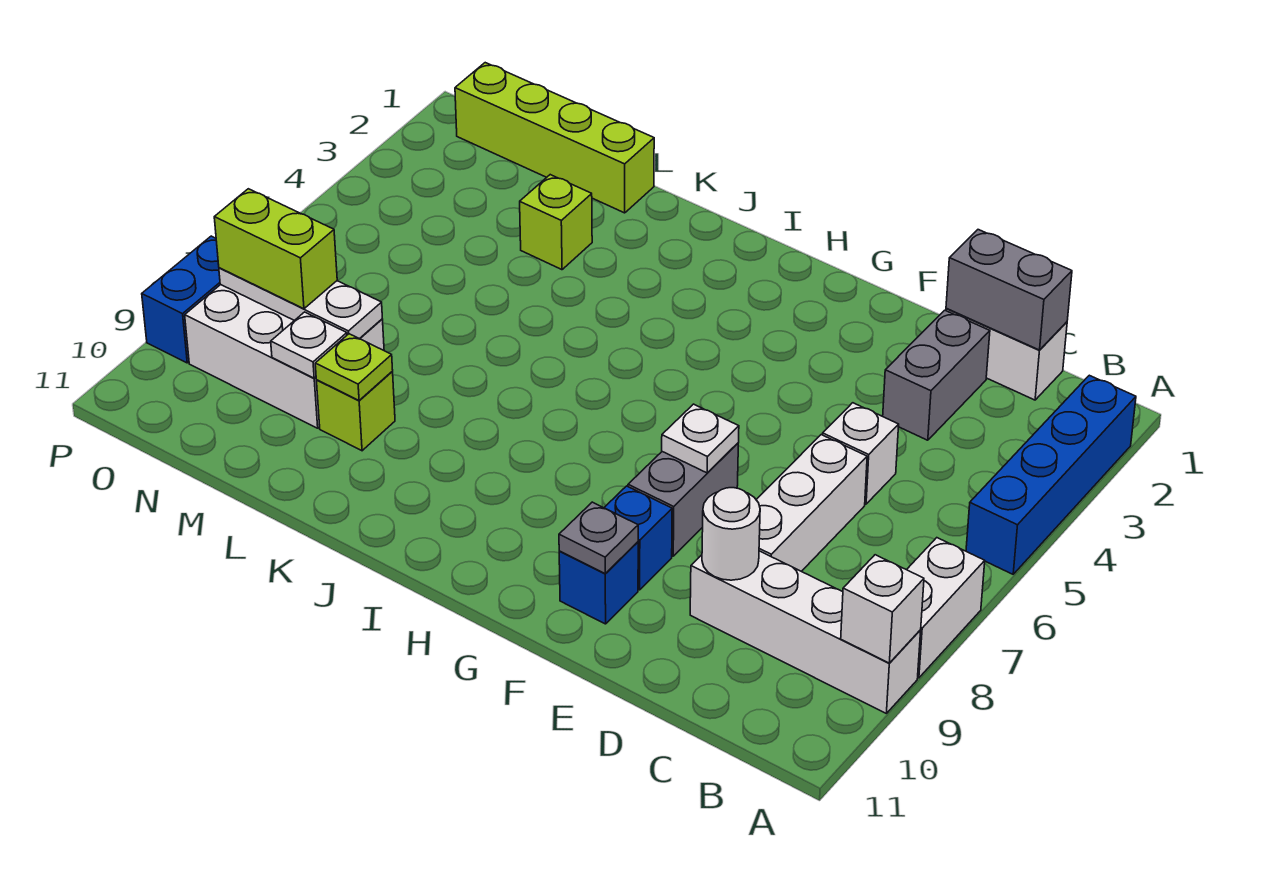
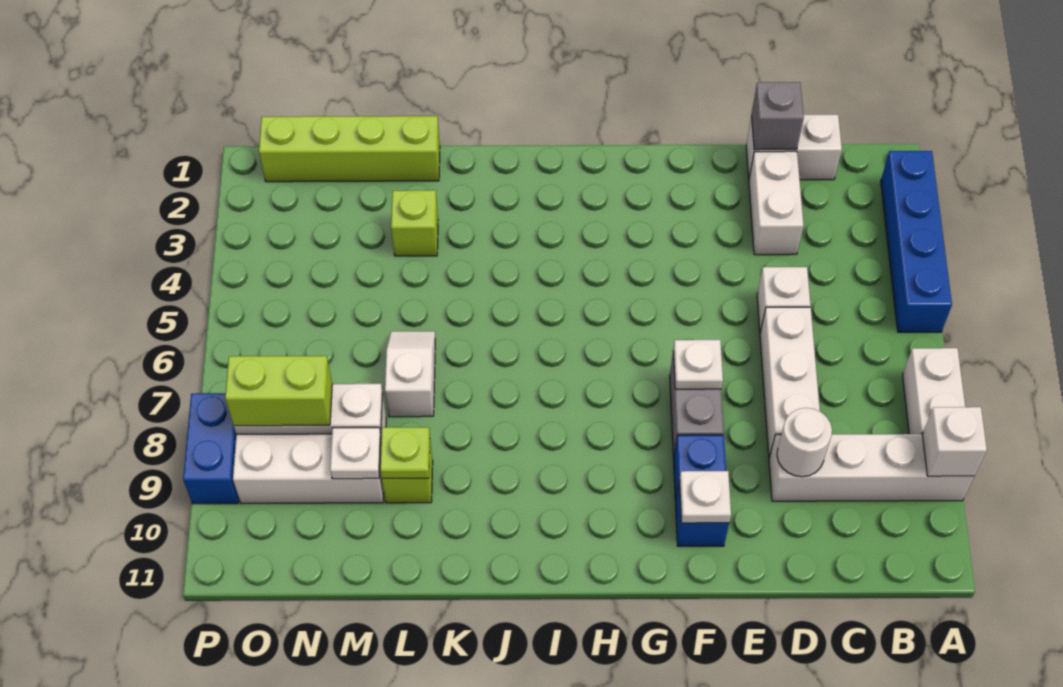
grey brick C1:D1 level 2 -> grey brick D1 level 2
grey brick D2:D3 level 1 -> white brick D2:D3 level 1
grey plate F10 level 2 -> white plate F10 level 2
none -> white slope L6:L7 level 1 top 7

